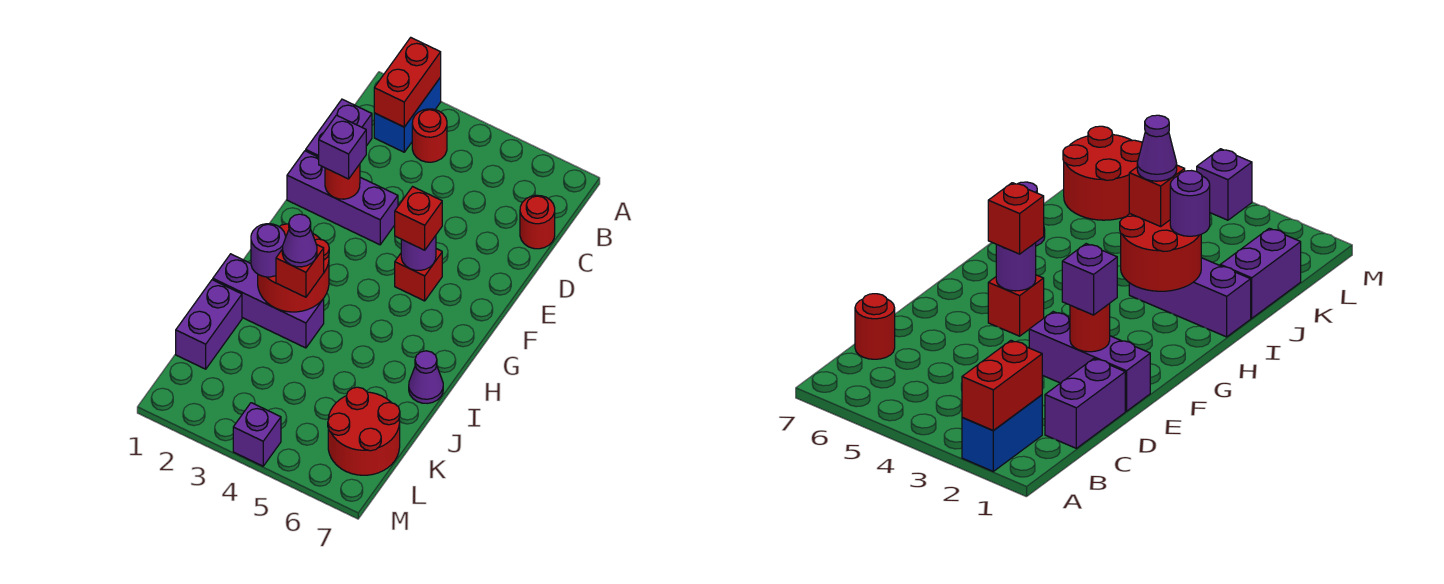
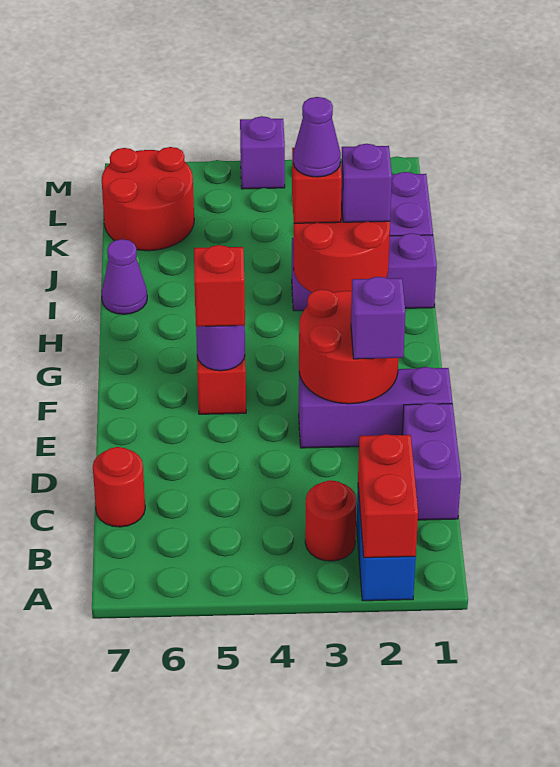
red round brick E2 level 2 -> red round brick E2:F3 level 2
purple round brick I2 level 3 -> purple brick I2 level 3

